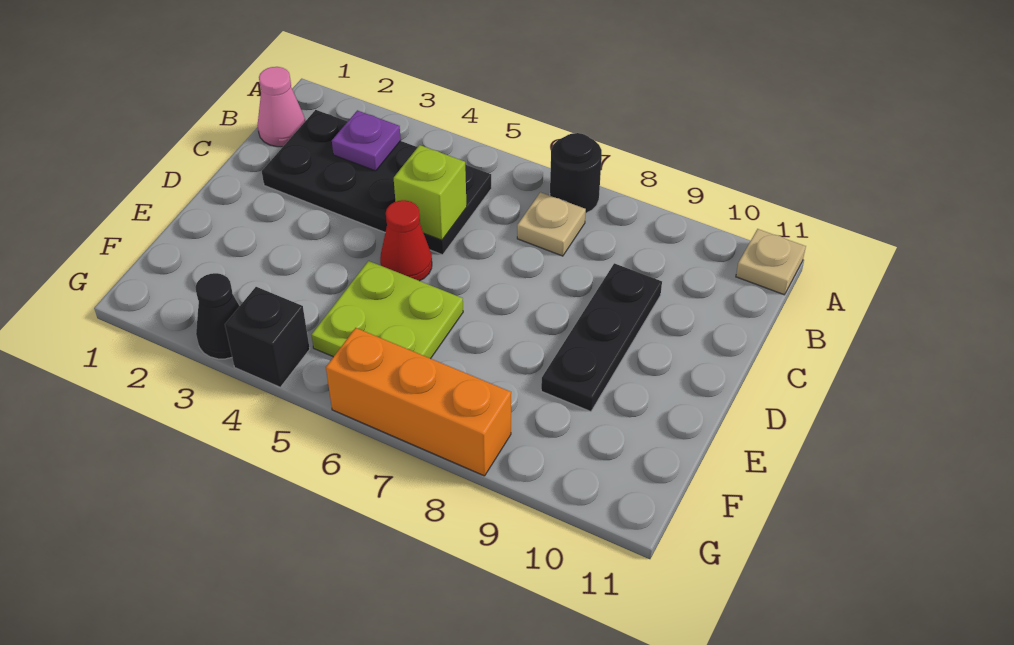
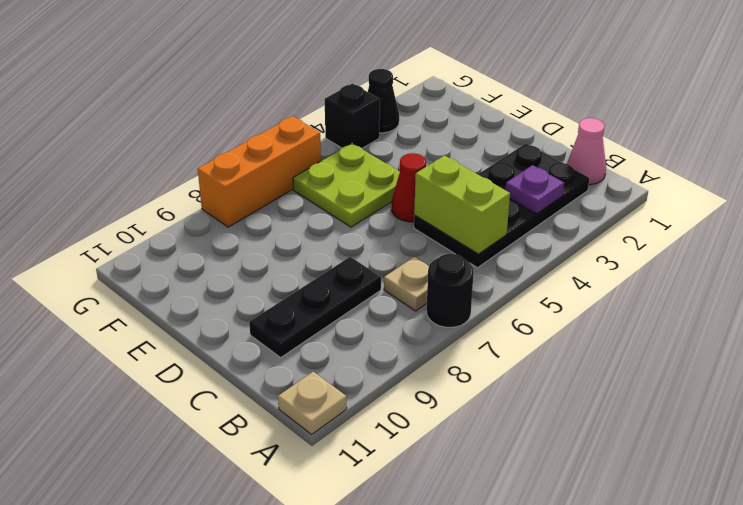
lime brick C5 level 2 -> lime brick B5:C5 level 2
black plate C9:E9 level 1 -> black plate C8:C10 level 1

